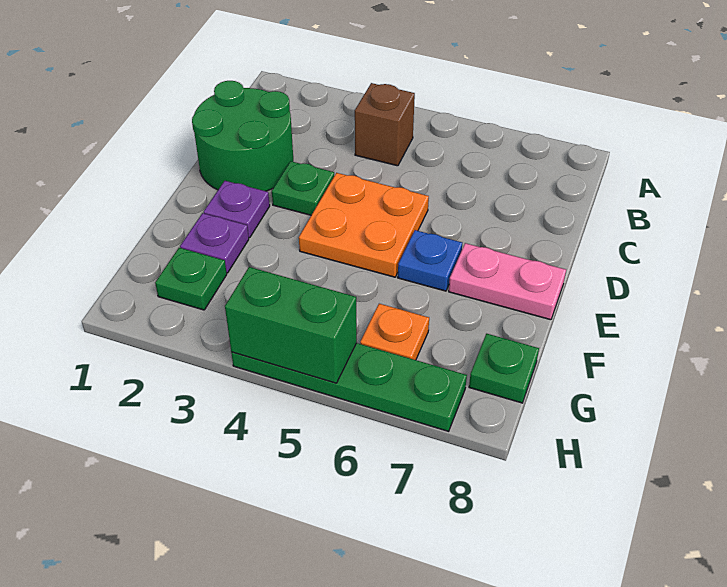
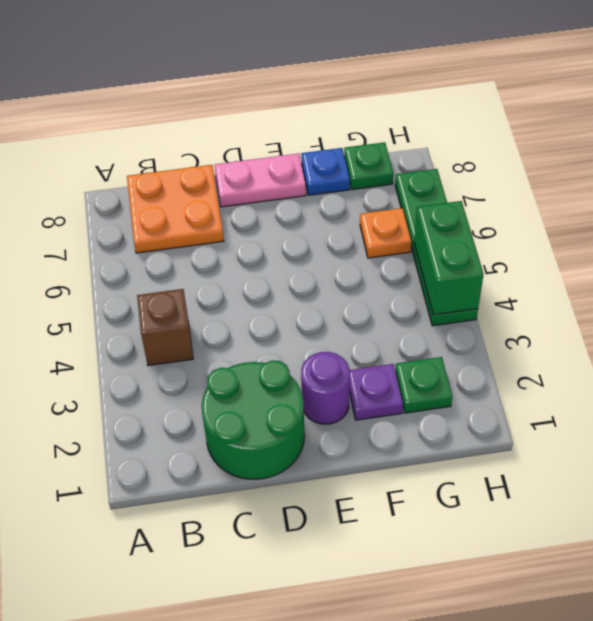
green plate D3 level 1 -> none
orange plate D4:E5 level 1 -> orange plate B7:C8 level 1
purple plate E2 level 1 -> purple round brick E2 level 1
blue plate E6 level 1 -> blue plate F8 level 1
pink plate E7:E8 level 1 -> pink plate D8:E8 level 1

